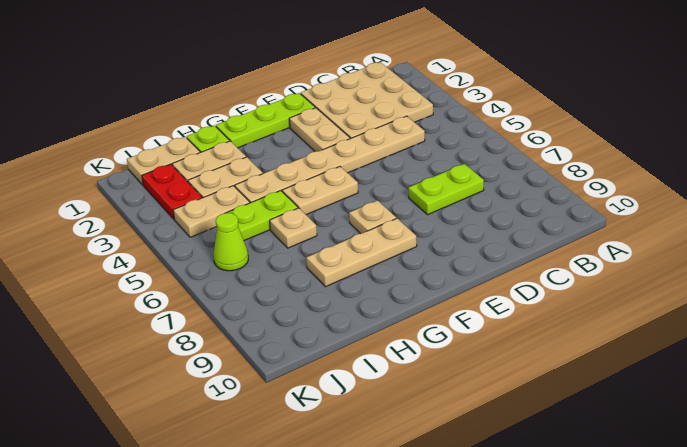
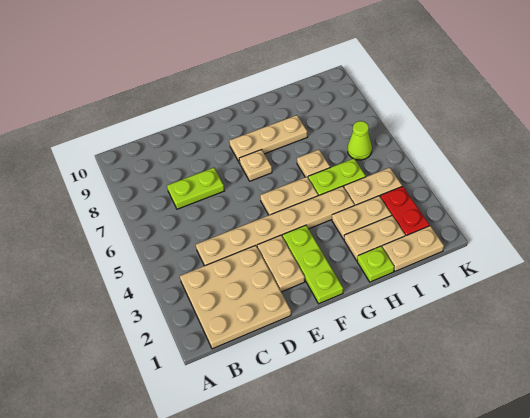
lime plate E1:G1 level 1 -> lime plate F1:F3 level 1

